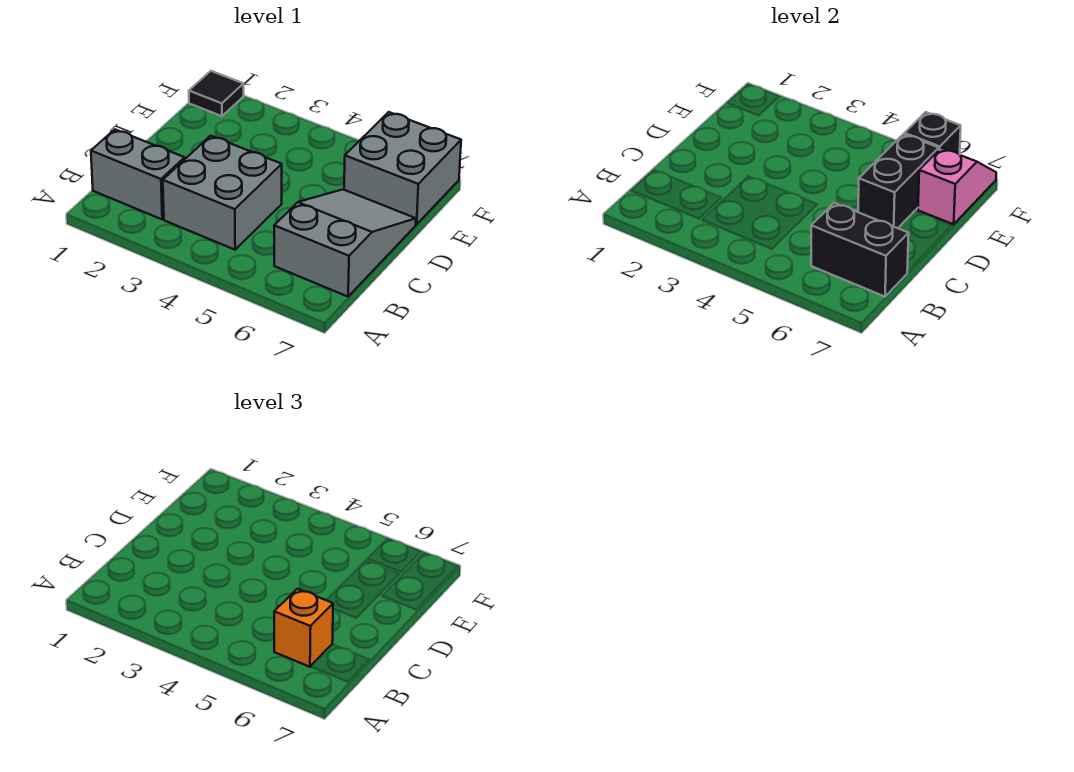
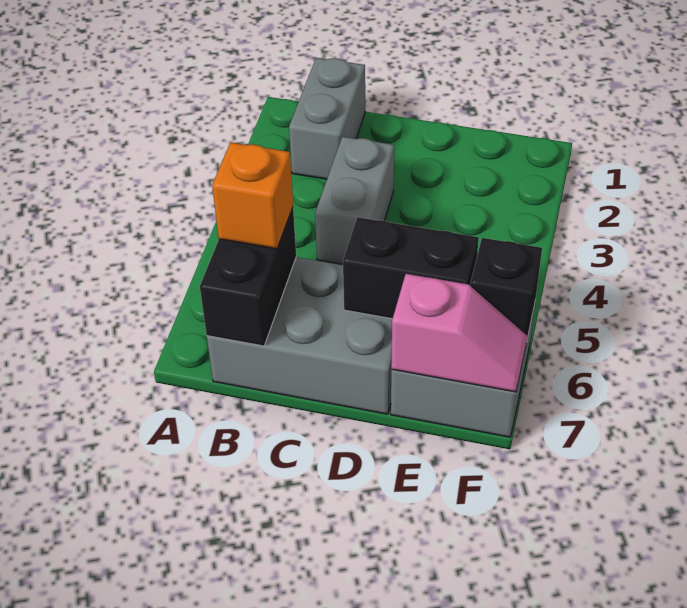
grey brick B3:C4 level 1 -> grey brick C3:C4 level 1
grey slope B6:D7 level 1 top B -> grey brick B6:D7 level 1
black tile F1 level 1 -> none

